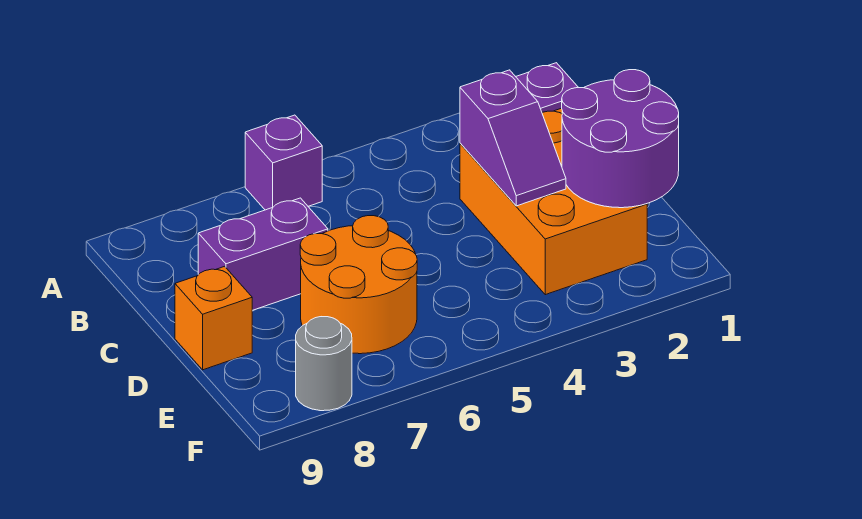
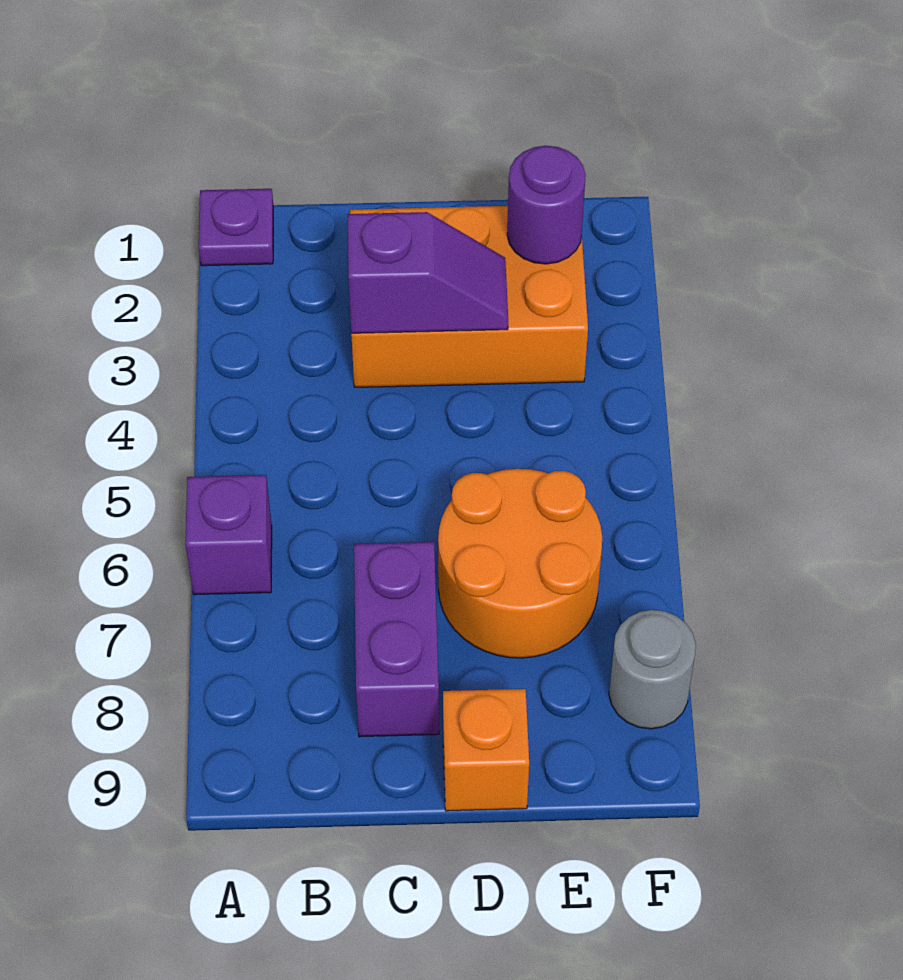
purple round brick D1:E2 level 2 -> purple round brick E2 level 2

